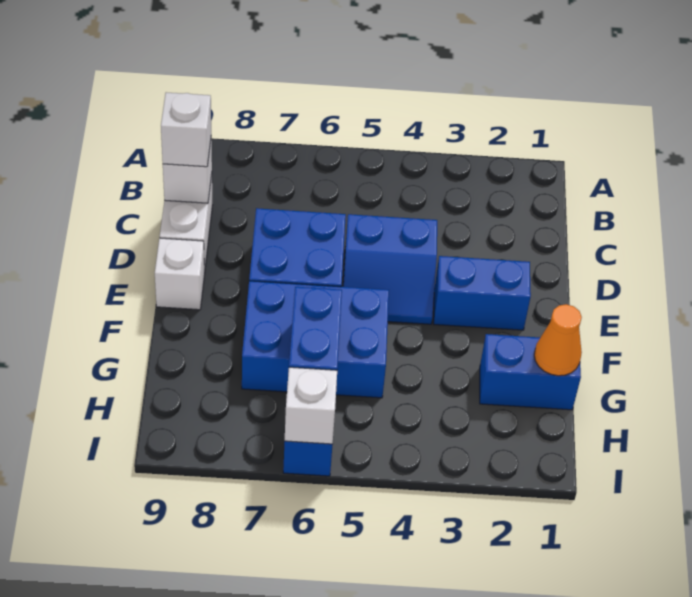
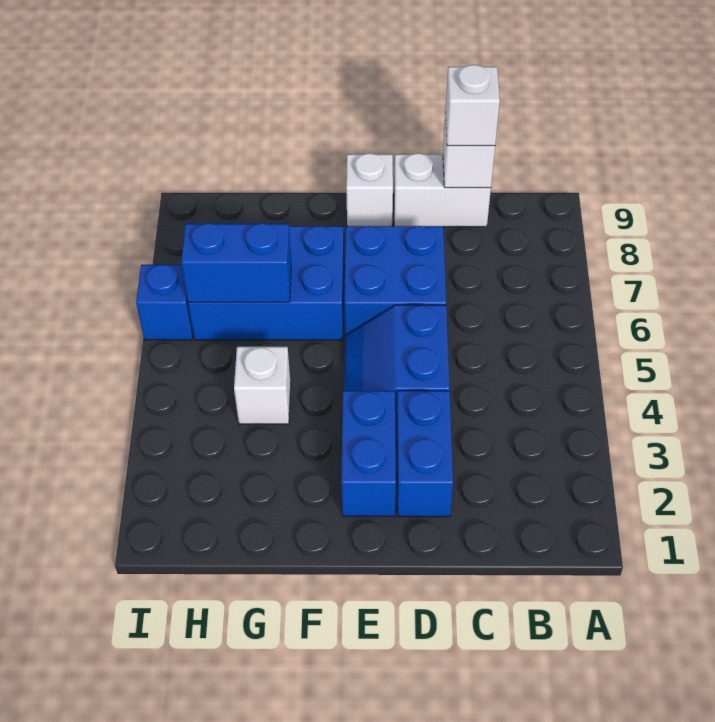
blue brick F5:G7 level 1 -> blue brick F6:H7 level 1
blue brick G1:G2 level 1 -> blue brick D2:D3 level 1
orange cone G1 level 2 -> none
white brick I6 level 2 -> white brick G4 level 1

